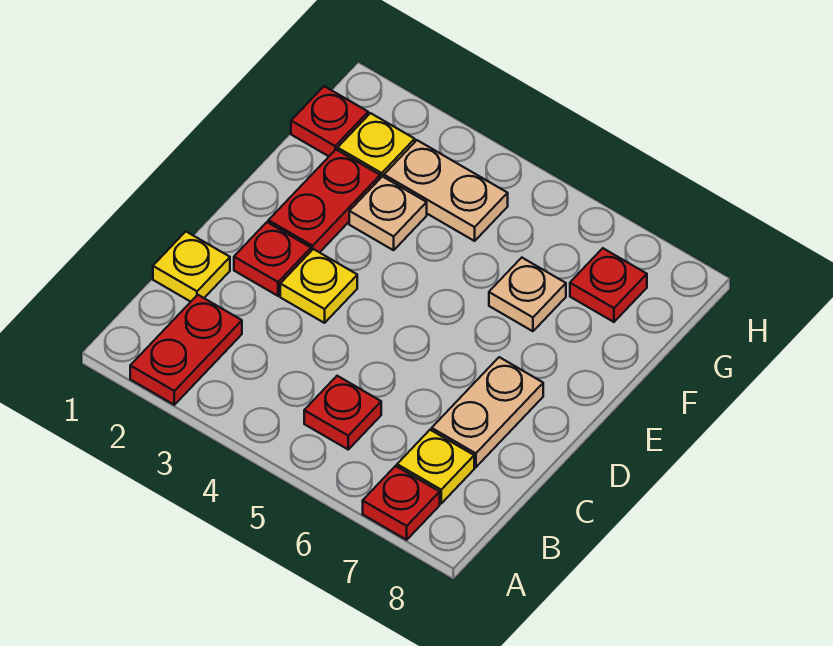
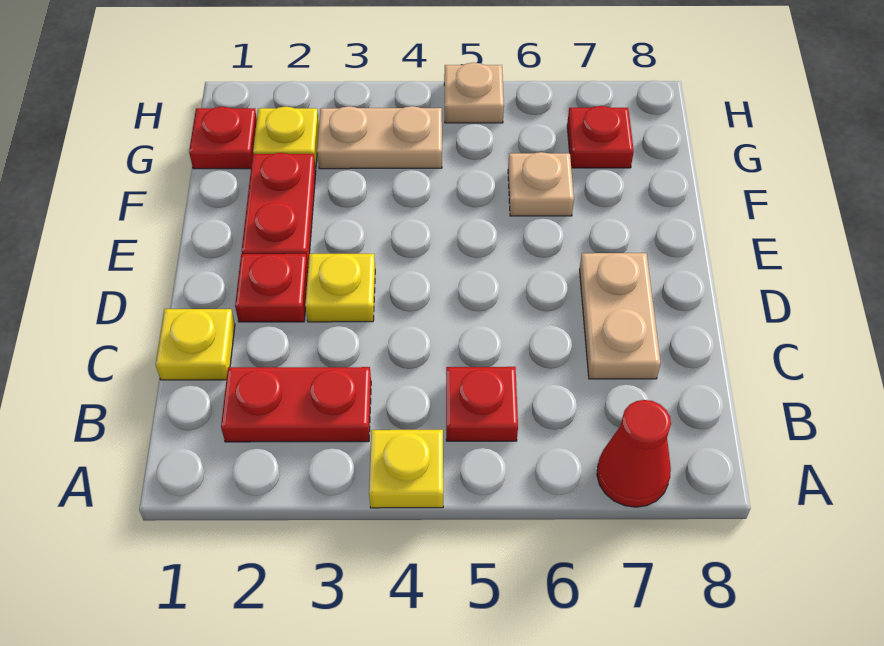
red plate A2:B2 level 1 -> red plate B2:B3 level 1
red plate A7 level 1 -> red cone A7 level 1
yellow plate B7 level 1 -> yellow plate A4 level 1
tan plate F3 level 1 -> tan plate H5 level 1

